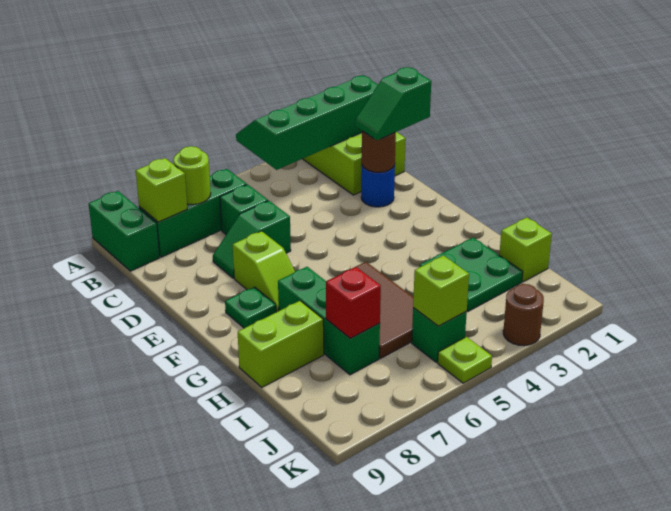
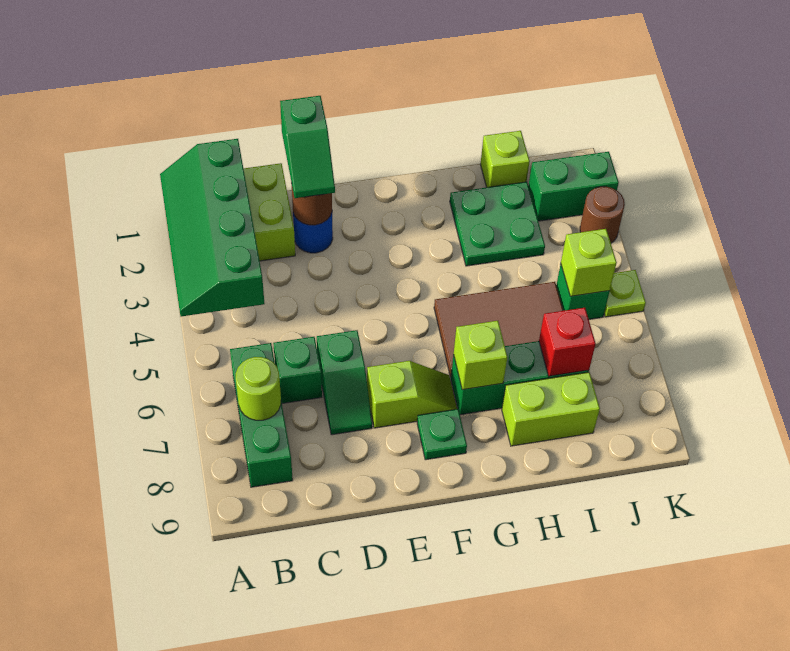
green brick A9:B9 level 1 -> green brick J2:K2 level 1
lime brick B8 level 2 -> lime brick G7 level 2
lime brick H8:H9 level 1 -> lime brick H8:I8 level 1

